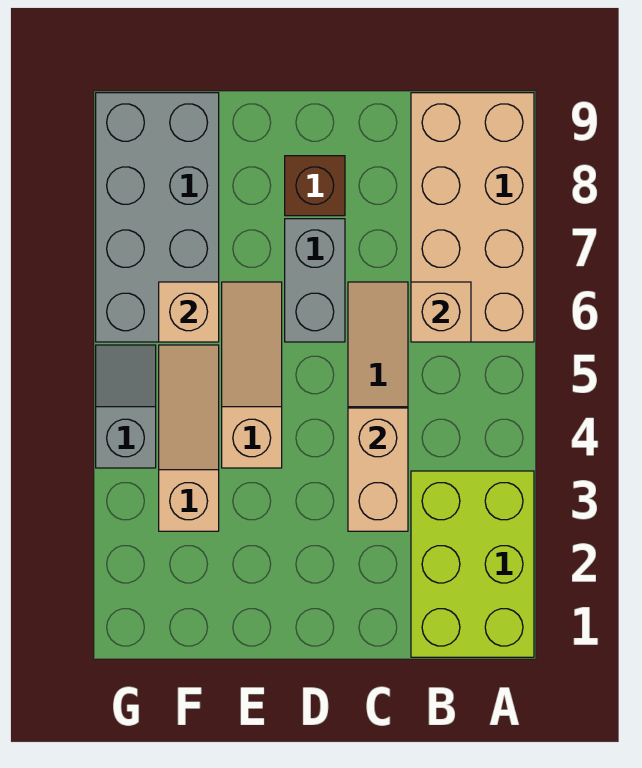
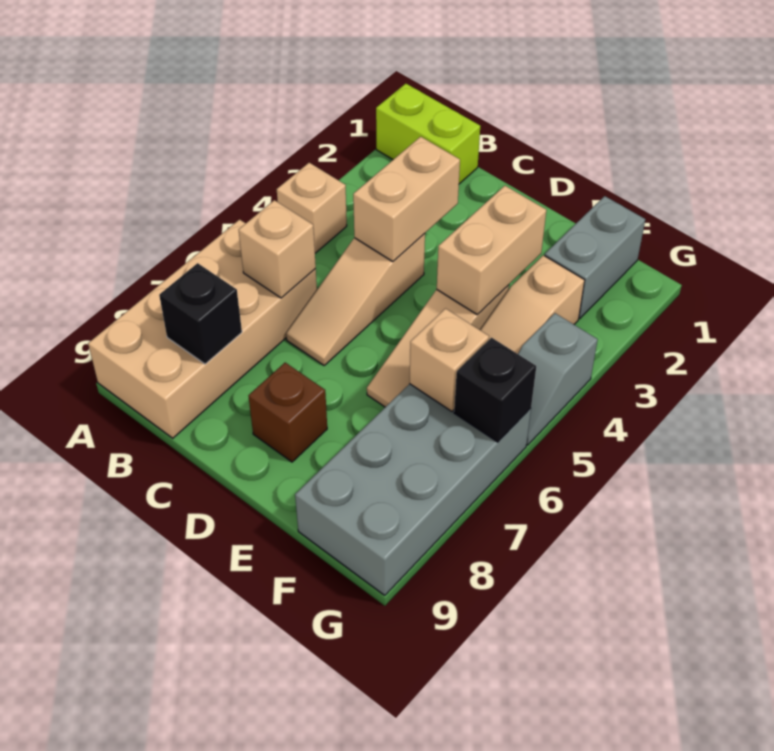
lime brick A1:B3 level 1 -> lime brick A1:B1 level 1
none -> tan brick A4 level 1
none -> black brick B8 level 2
grey brick D6:D7 level 1 -> grey brick F1:F2 level 1
none -> tan brick E3:E4 level 2
none -> black brick G6 level 2

